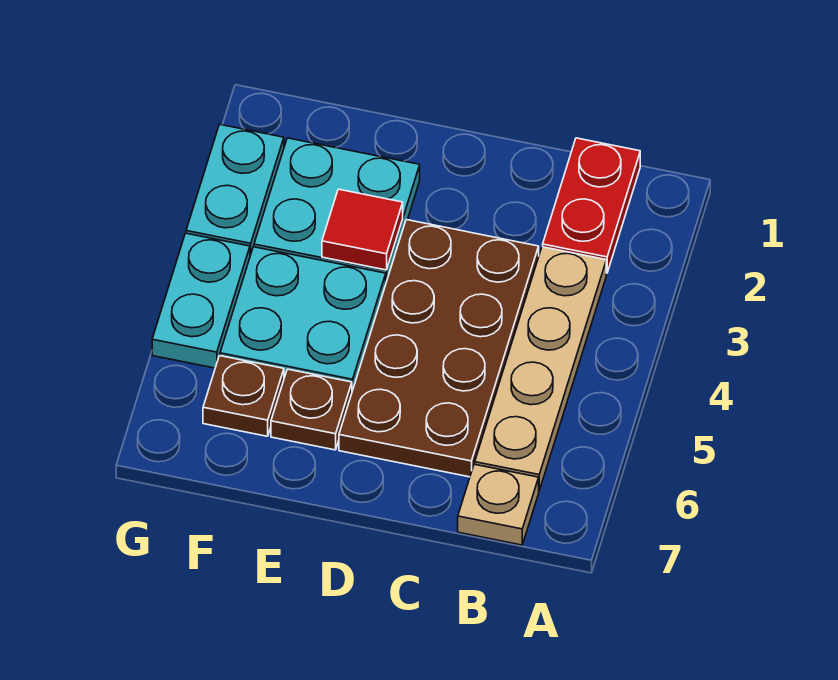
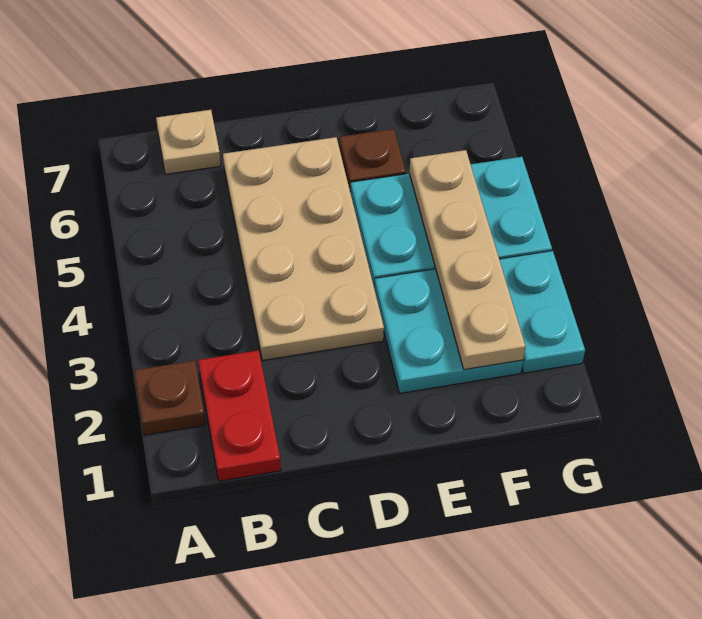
tan plate B3:B6 level 1 -> tan plate F2:F5 level 2
brown plate C3:D6 level 1 -> tan plate C3:D6 level 1
red tile E3 level 2 -> none
brown plate F6 level 1 -> brown plate A2 level 1

